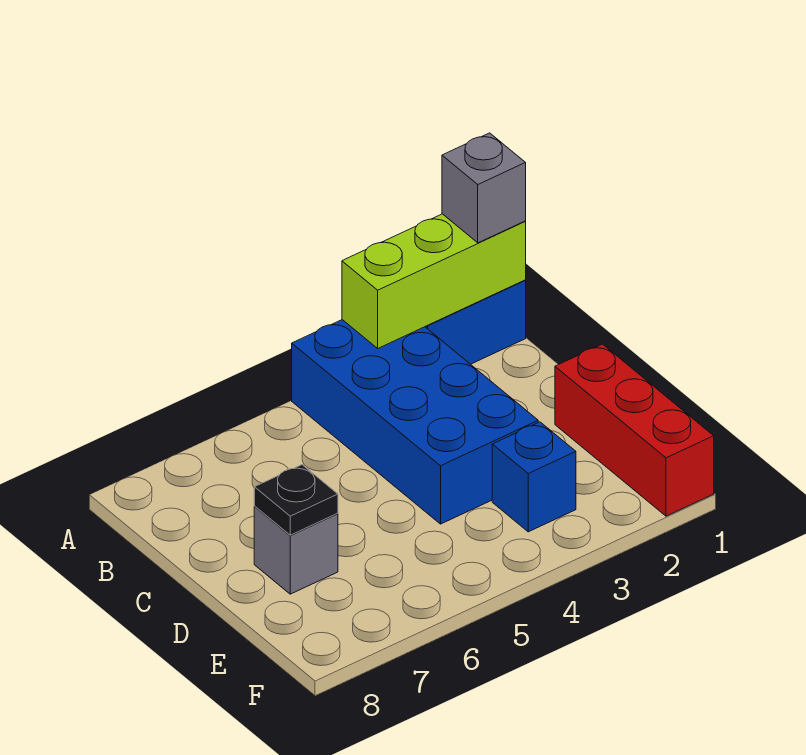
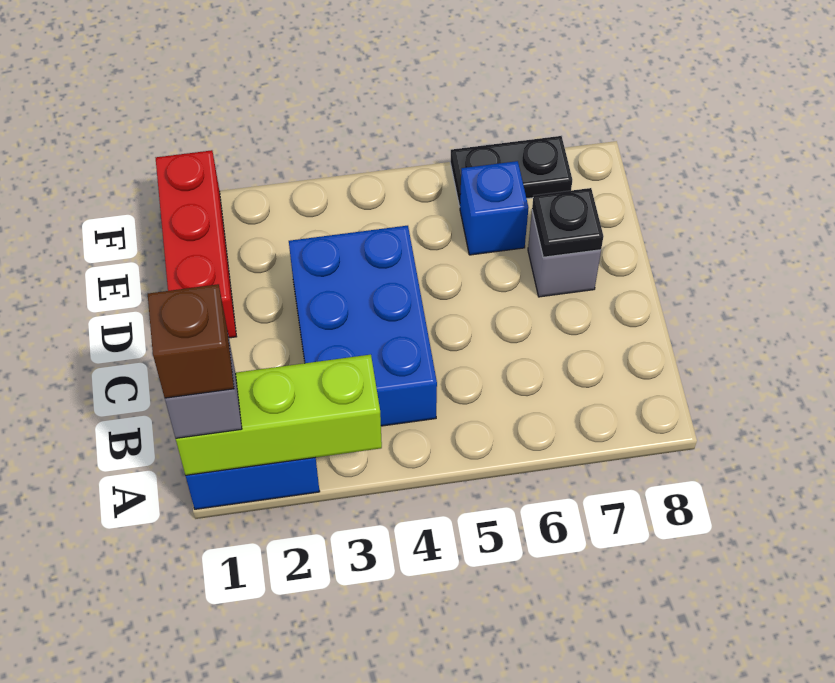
none -> brown brick A1 level 4
blue brick A3:D4 level 1 -> blue brick B3:D4 level 1
blue brick E3 level 1 -> blue brick E6 level 1
none -> black plate F6:F7 level 1

